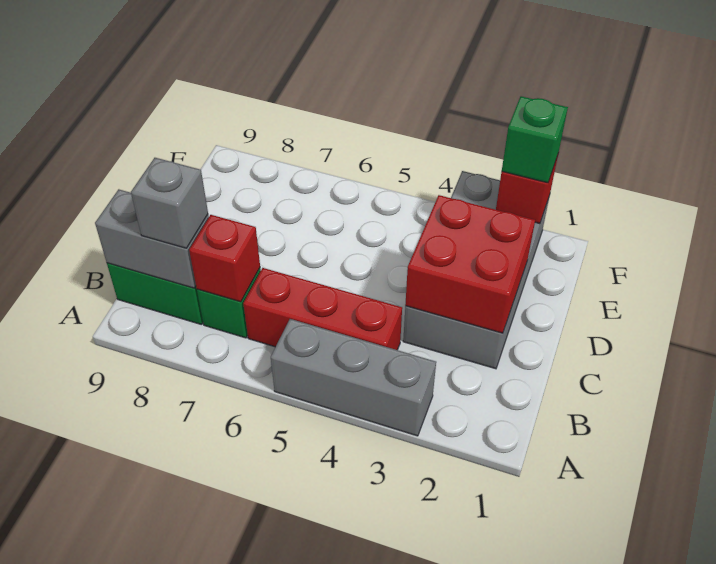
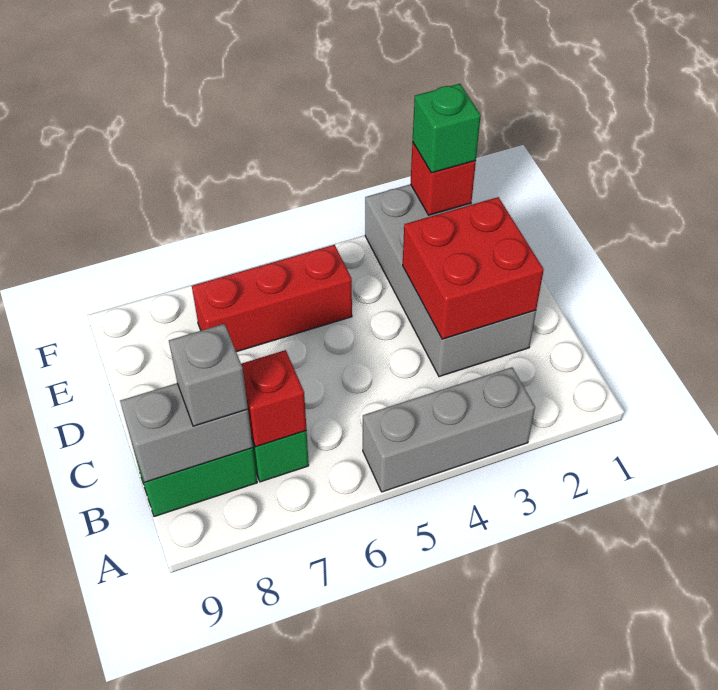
red brick B4:B6 level 1 -> red brick E5:E7 level 1

